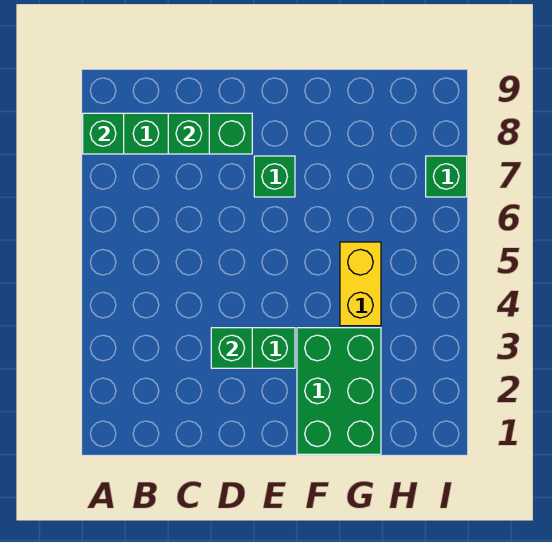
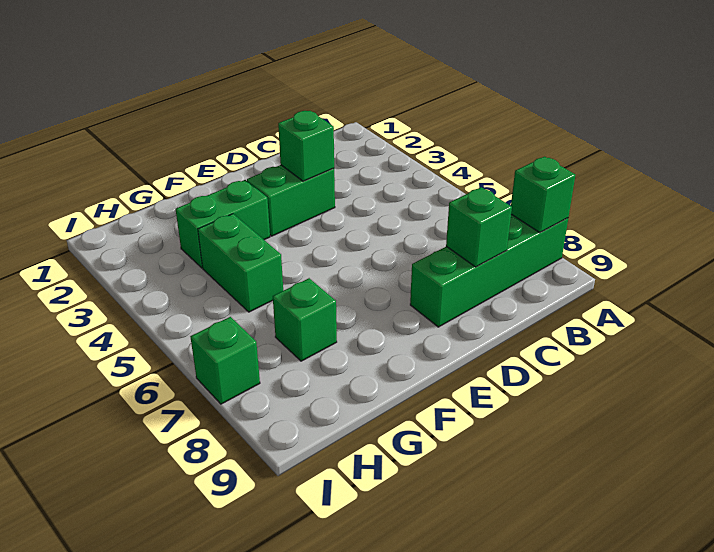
green brick E7 level 1 -> green brick G7 level 1
green brick F1:G3 level 1 -> green brick F3:G3 level 1
yellow brick G4:G5 level 1 -> green brick G4:G5 level 1

